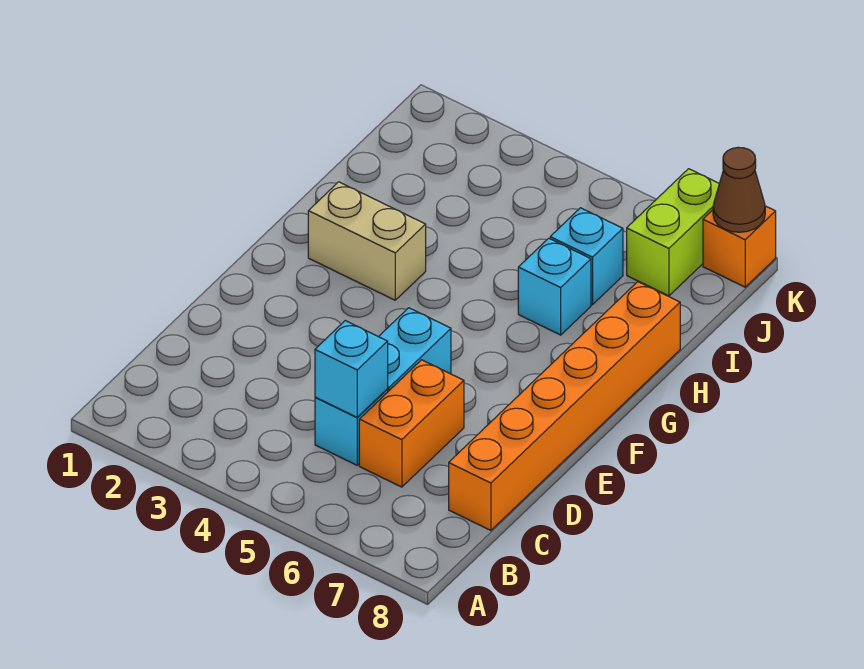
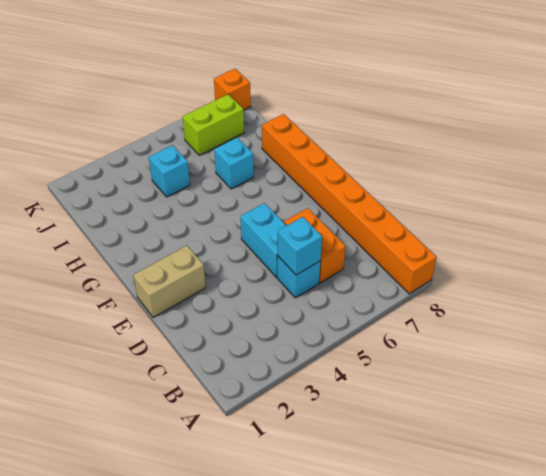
orange brick C8:H8 level 1 -> orange brick A8:H8 level 1
tan brick G2:G3 level 1 -> tan brick E1:E2 level 1
cyan brick I6 level 1 -> cyan brick I4 level 1
lime brick J7:K7 level 1 -> lime brick J6:J7 level 1
brown cone K8 level 2 -> none

